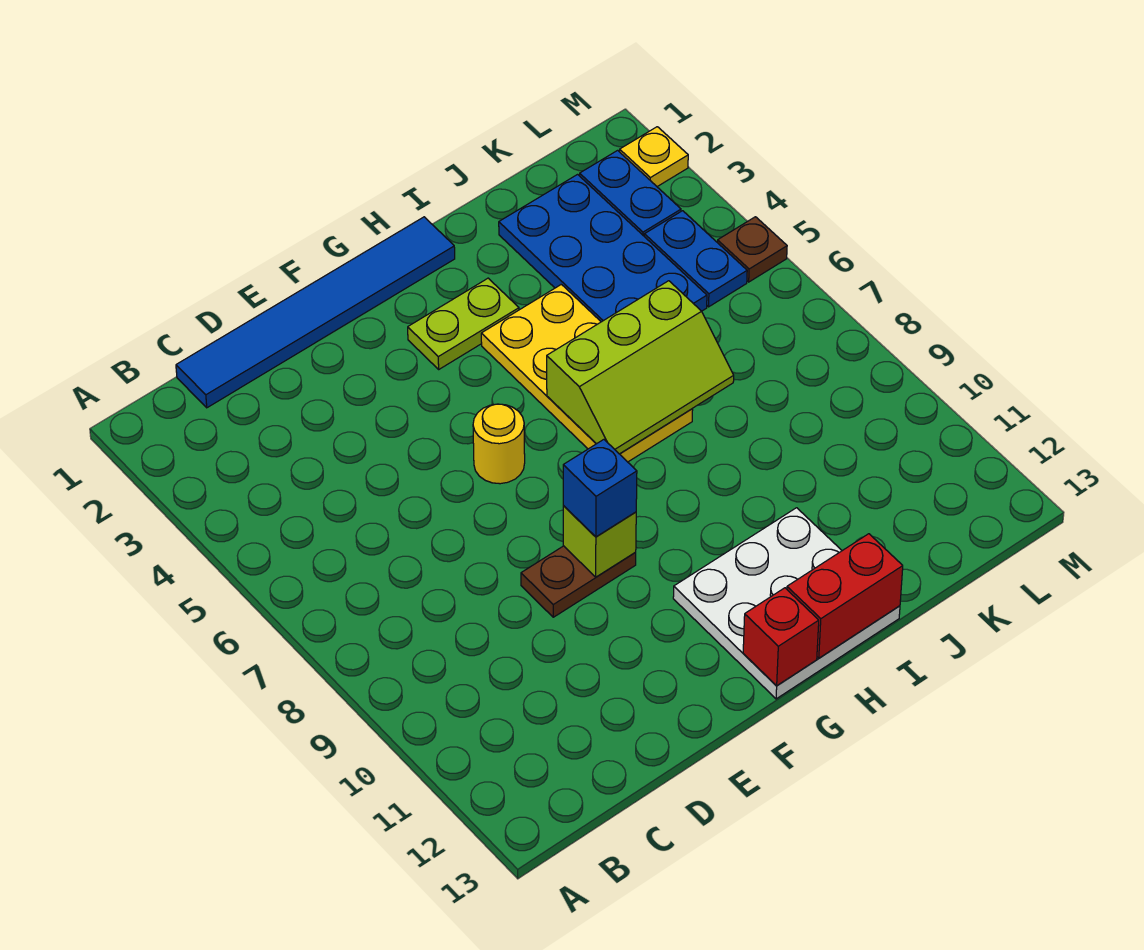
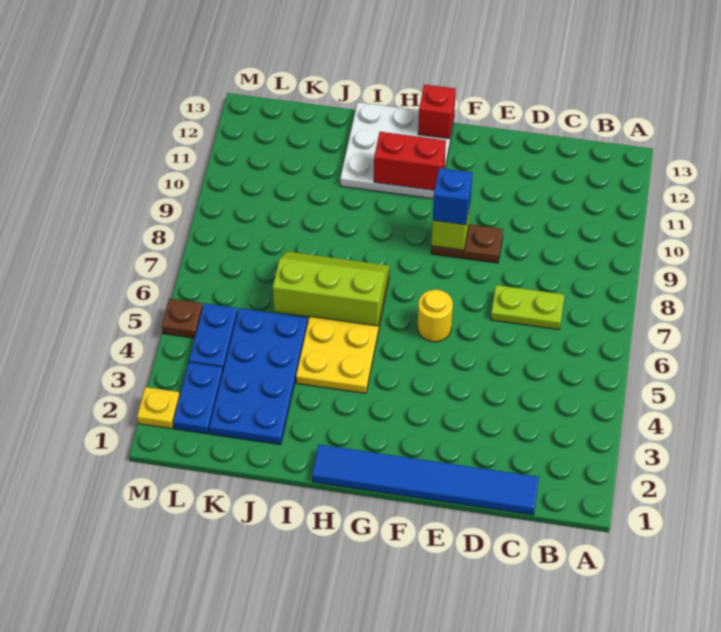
lime plate G3:H3 level 1 -> lime plate C7:D7 level 1
red brick H13:I13 level 2 -> red brick G11:H11 level 2

